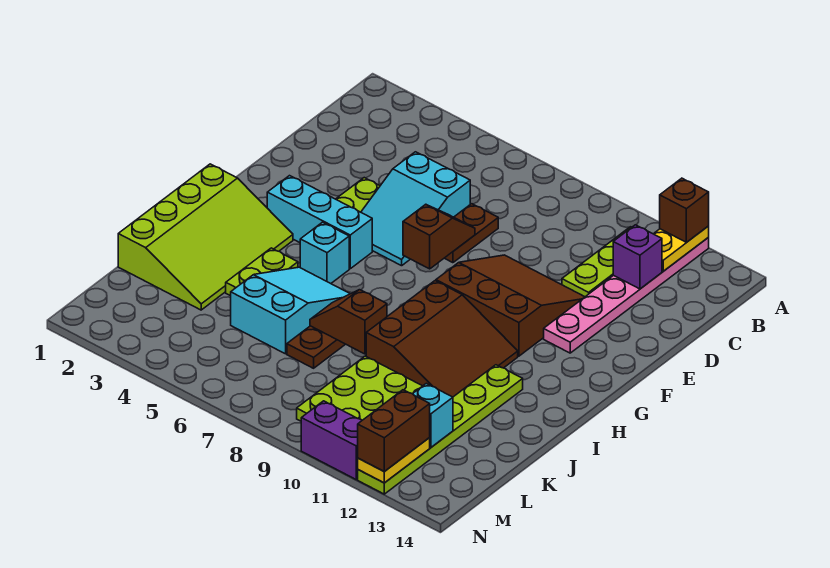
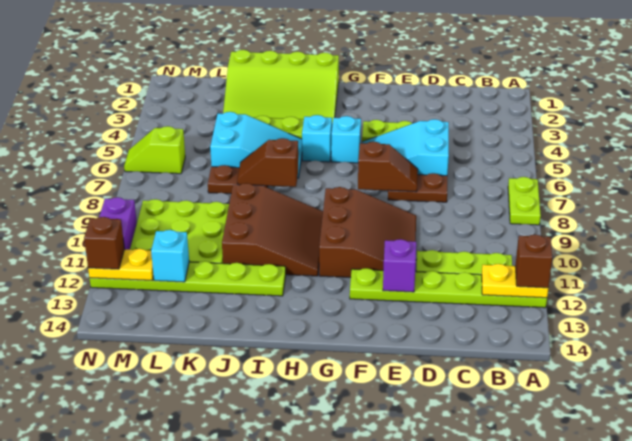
none -> lime plate A7:A8 level 1
pink plate A12:F12 level 1 -> lime plate A12:F12 level 1
purple brick C12 level 2 -> purple brick E12 level 2
cyan brick G3:G5 level 1 -> cyan brick G5 level 1
brown slope H9:J11 level 1 top 9 -> brown slope H9:J11 level 1 top J
brown slope J7:J8 level 2 top 8 -> brown slope I7:J7 level 2 top I
none -> lime slope M6:N6 level 1 top M
brown brick M12:N12 level 3 -> brown brick N12 level 3

